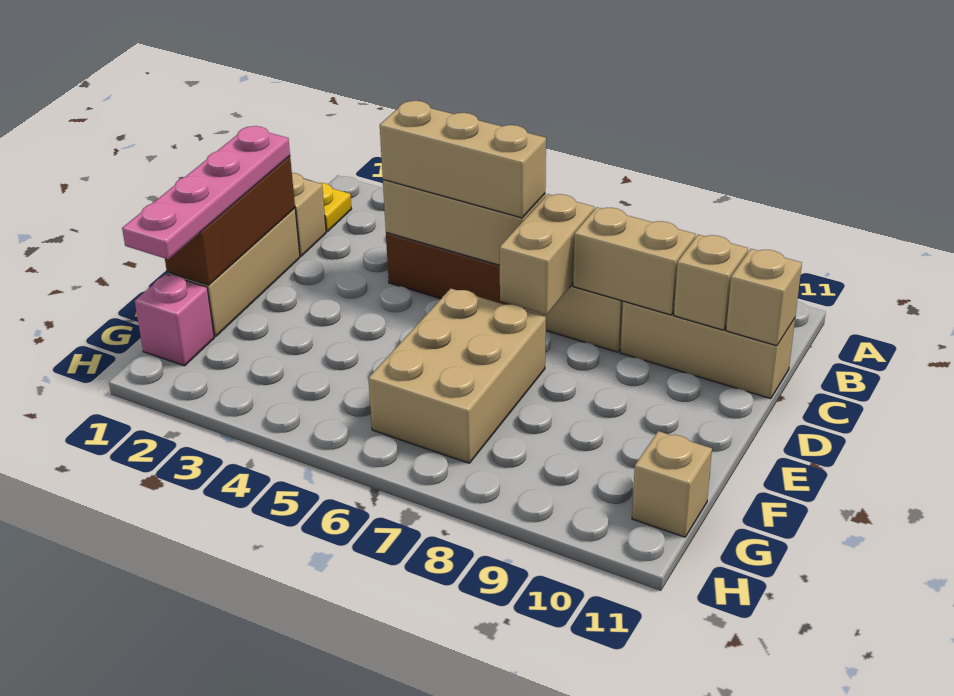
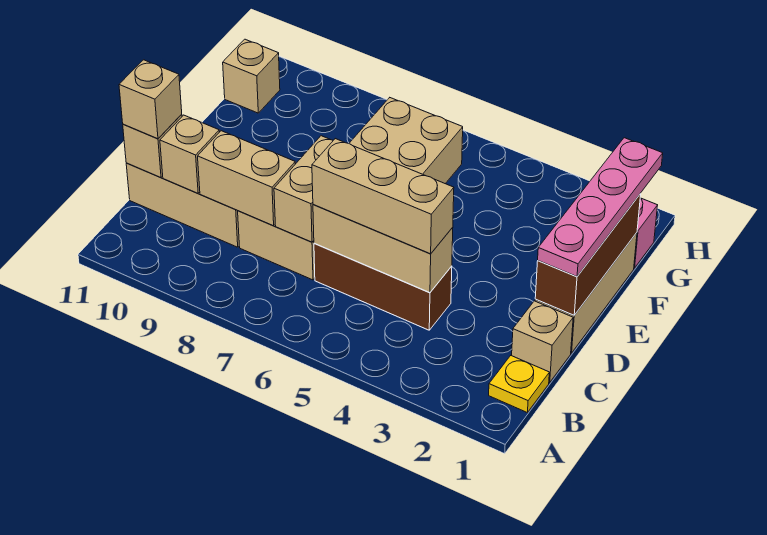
none -> tan brick C11 level 3

